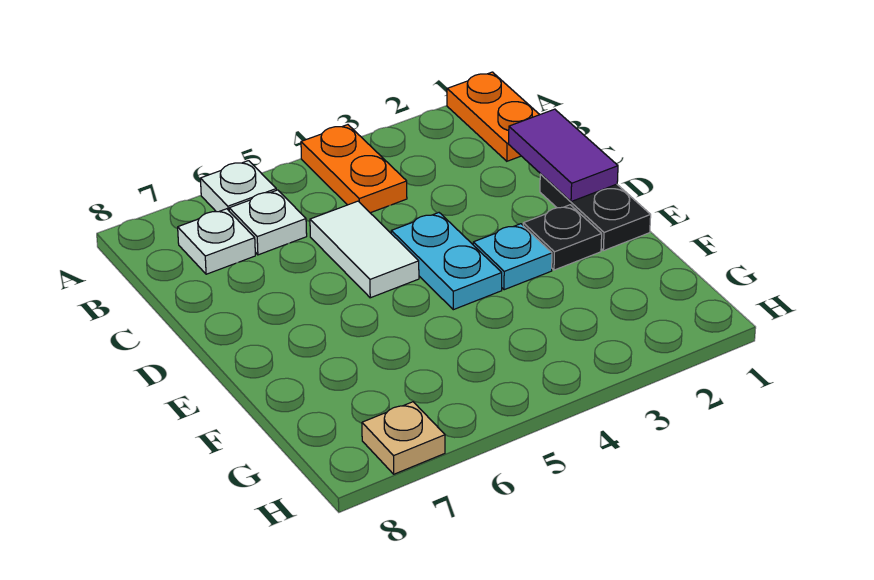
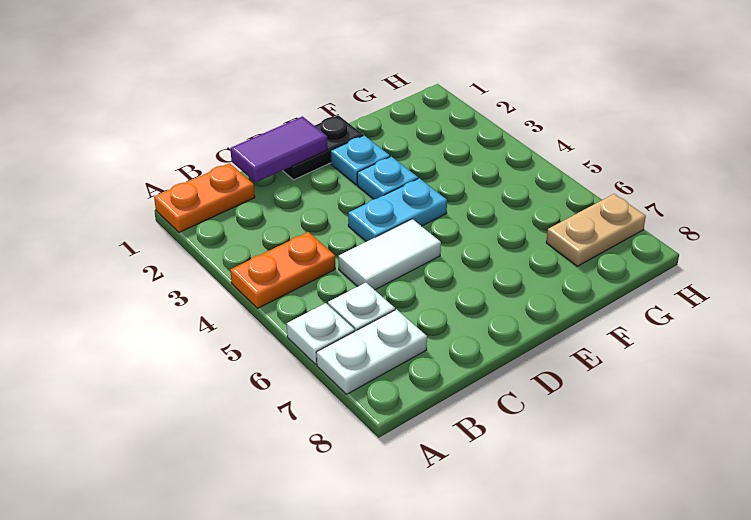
white plate B7 level 1 -> white plate A7:B7 level 1
black plate E2 level 1 -> cyan plate E2 level 1
tan plate H7 level 1 -> tan plate G7:H7 level 1

